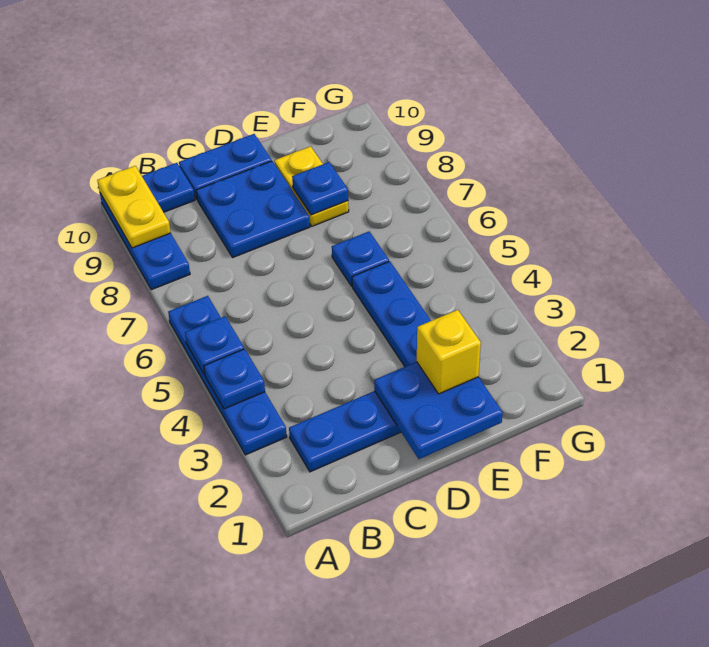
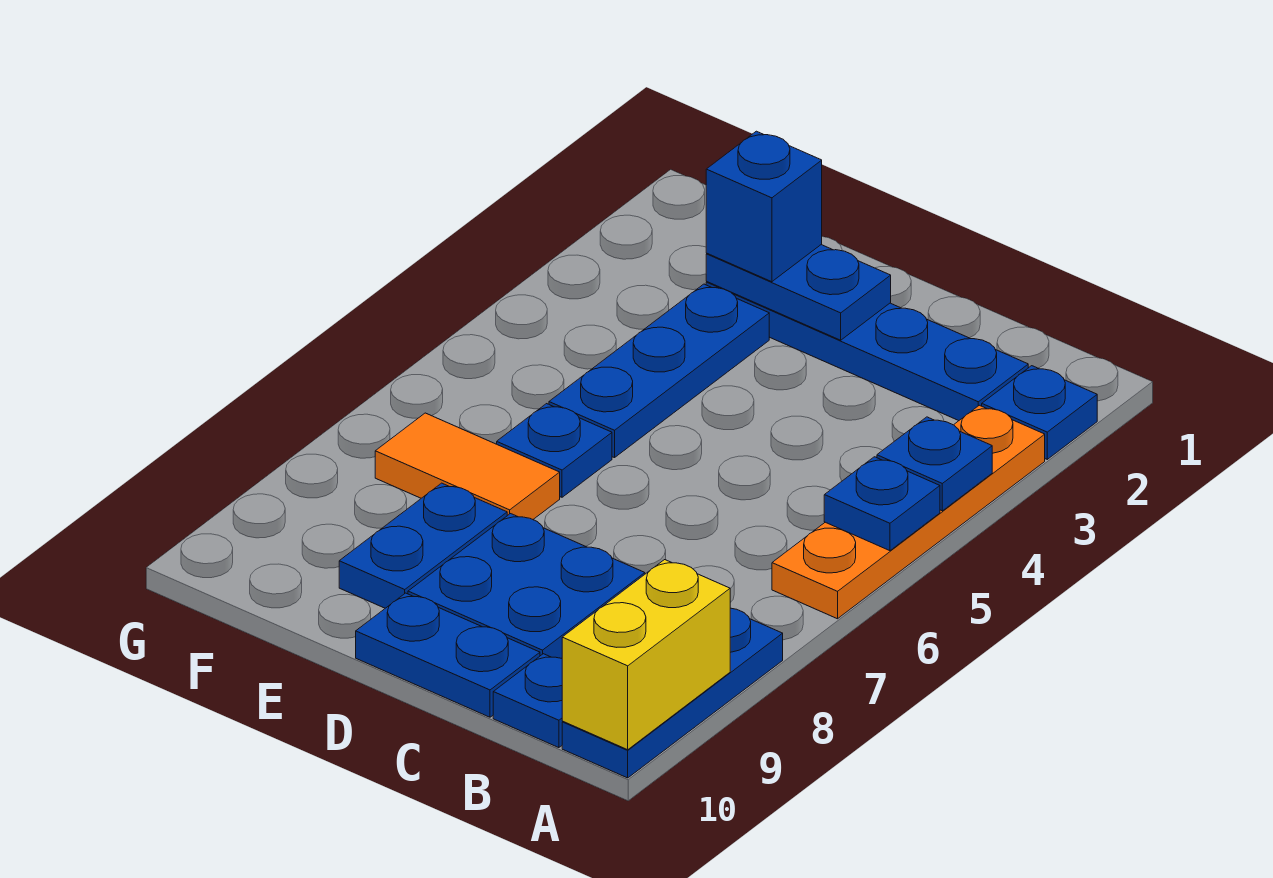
blue plate A3:A6 level 1 -> orange plate A3:A6 level 1
yellow plate A9:A10 level 2 -> yellow brick A9:A10 level 2
blue plate D1:E2 level 2 -> blue plate D2:E2 level 2
yellow brick E2 level 3 -> blue brick E2 level 3
none -> orange tile E7:F7 level 1
yellow plate E8:E9 level 1 -> blue plate E8:E9 level 1
blue plate E8 level 2 -> blue plate A2 level 1

